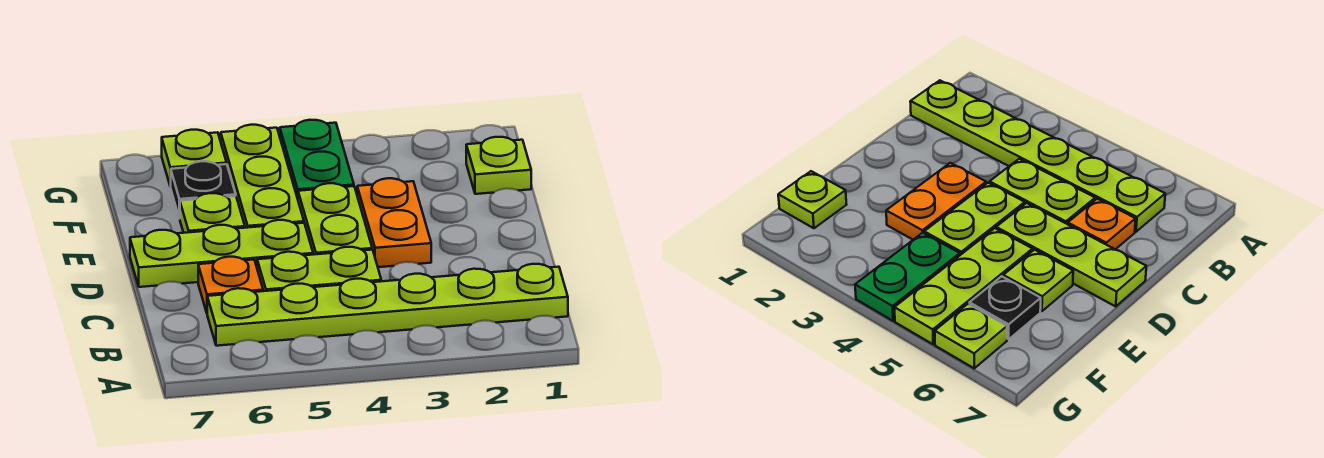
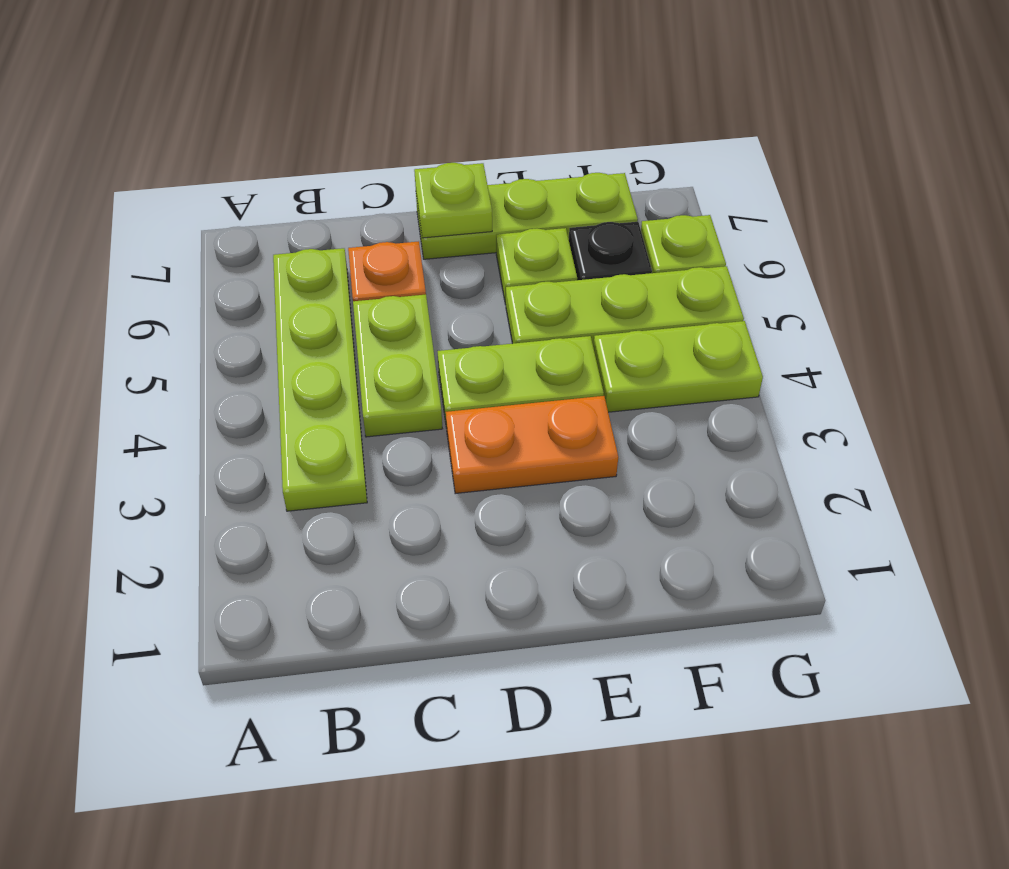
lime plate B1:B6 level 1 -> lime plate B3:B6 level 1
lime plate D5:D7 level 1 -> lime plate D7:F7 level 1
lime plate F1 level 1 -> lime plate D7 level 2
green plate F4:G4 level 1 -> lime plate F4:G4 level 1

